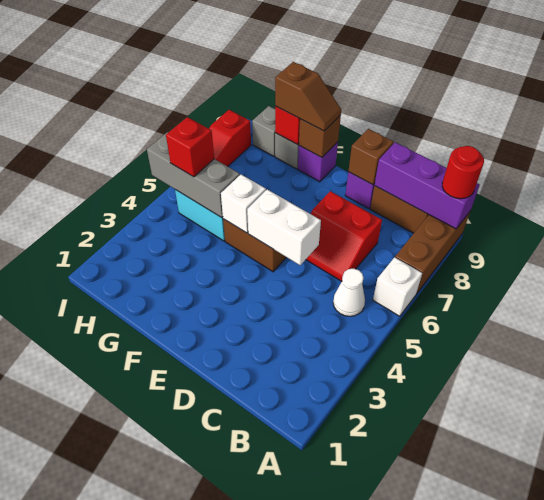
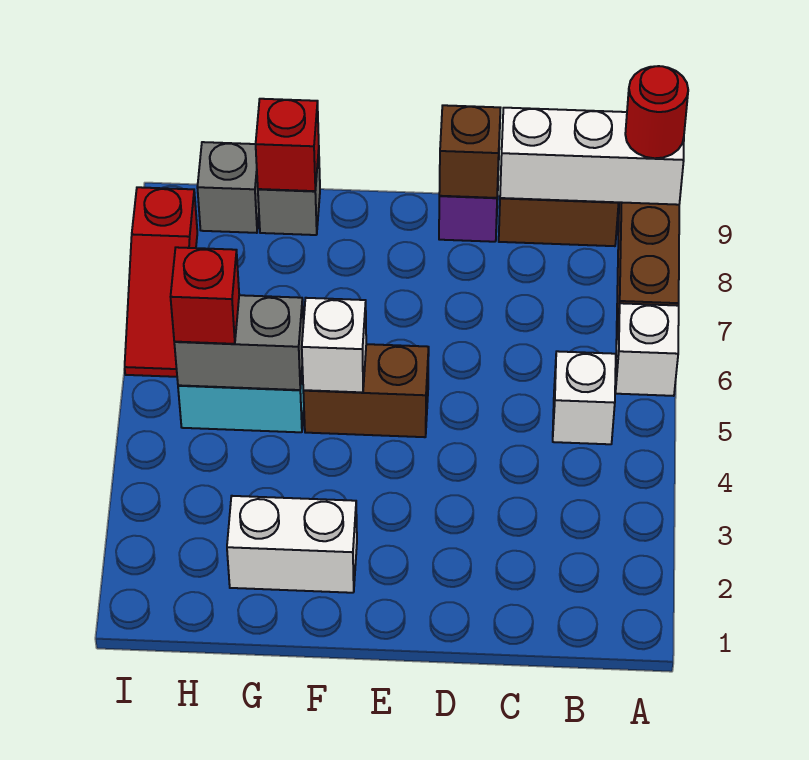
purple brick A9:C9 level 2 -> white brick A9:C9 level 2
white cone B5 level 1 -> white brick B5 level 1
red slope C6:D7 level 1 top 7 -> none
white brick D5:E5 level 2 -> white brick F2:G2 level 1
purple brick F9 level 1 -> none
brown brick F9 level 2 -> none
brown slope F9:G9 level 3 top G -> none
grey brick G5:I5 level 2 -> grey brick G5:H5 level 2

